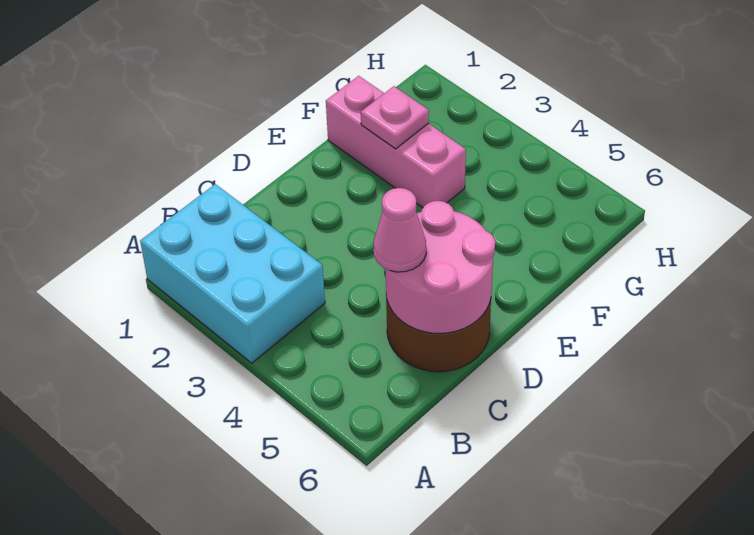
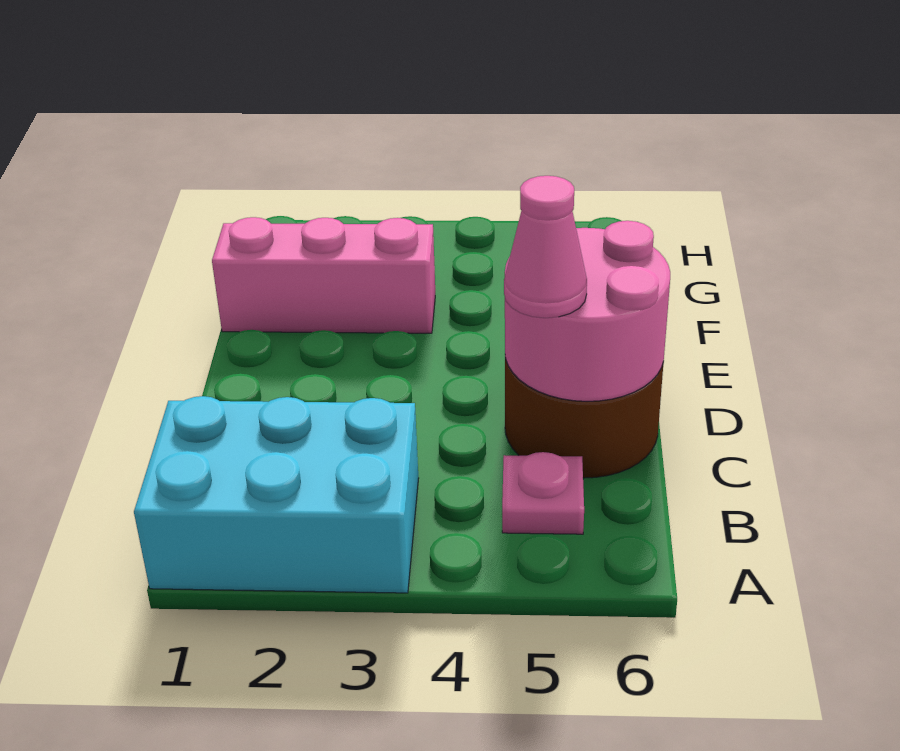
pink plate F2 level 2 -> pink plate B5 level 1

